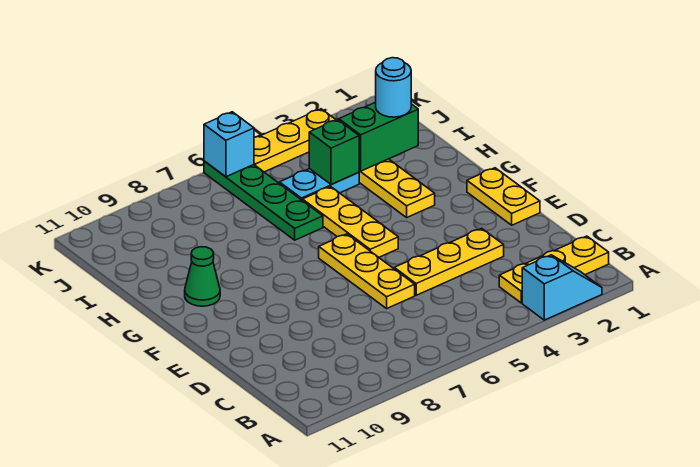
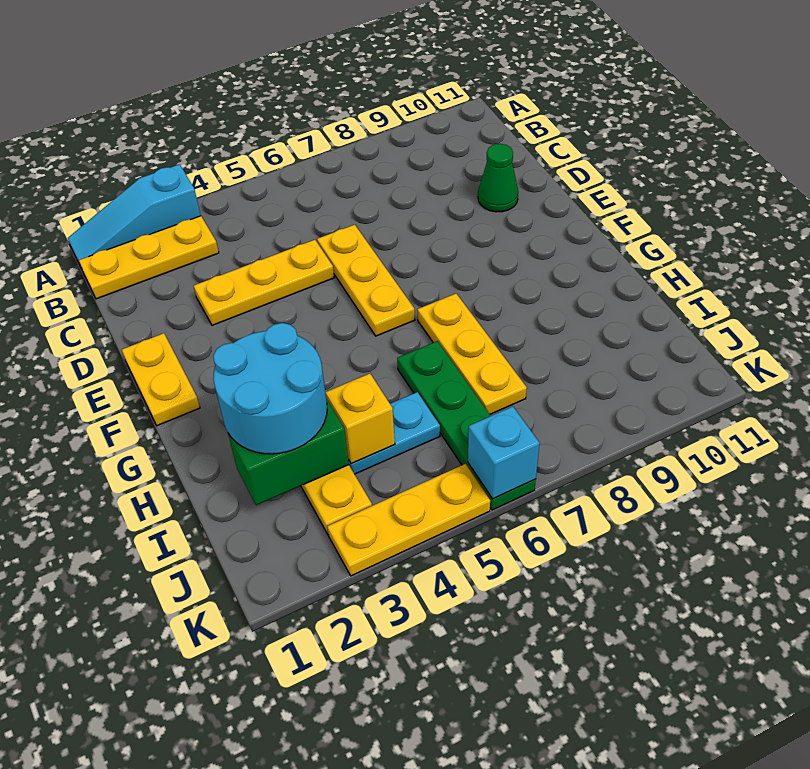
cyan slope A2:A3 level 1 top 3 -> cyan slope A1:A3 level 1 top 3
yellow plate F5:H5 level 1 -> yellow plate G7:I7 level 1
green cone G10 level 1 -> green cone D10 level 1
cyan round brick I2 level 3 -> cyan round brick H2:I3 level 3
green brick I4 level 2 -> yellow brick I4 level 2

